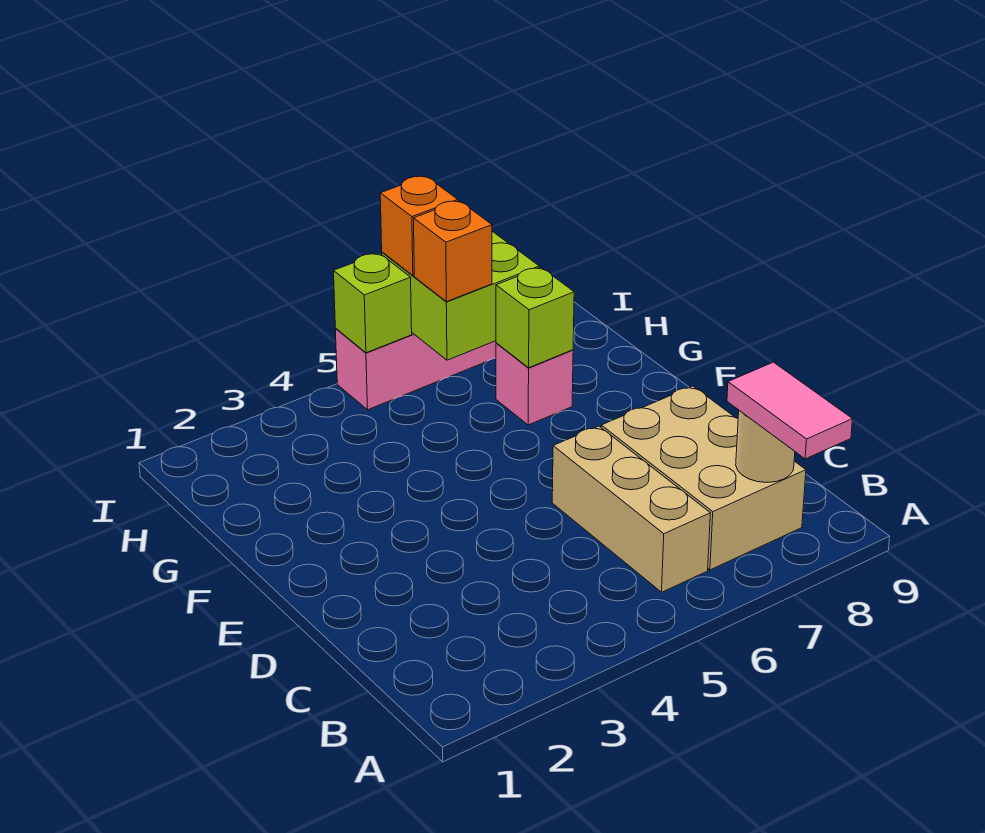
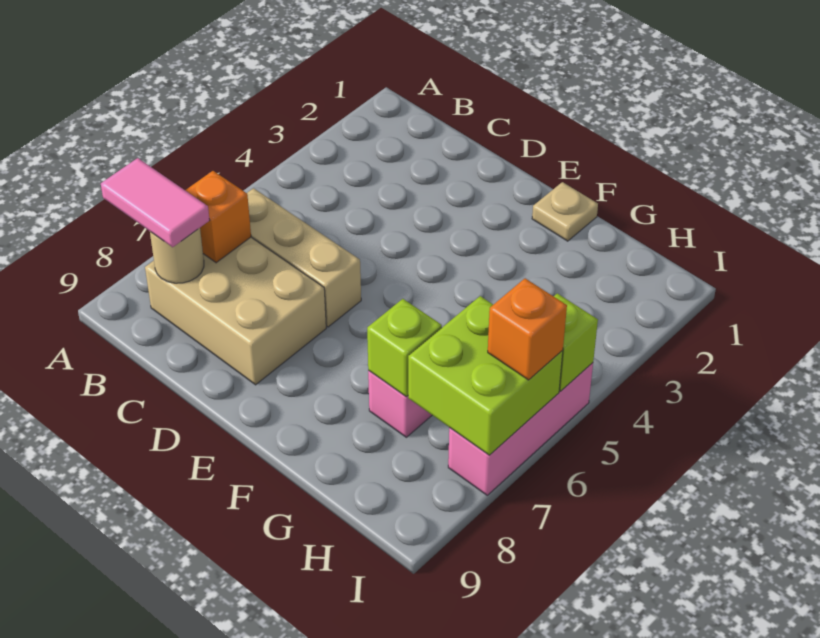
none -> tan plate F1 level 1
orange brick H6 level 3 -> orange brick B7 level 2

